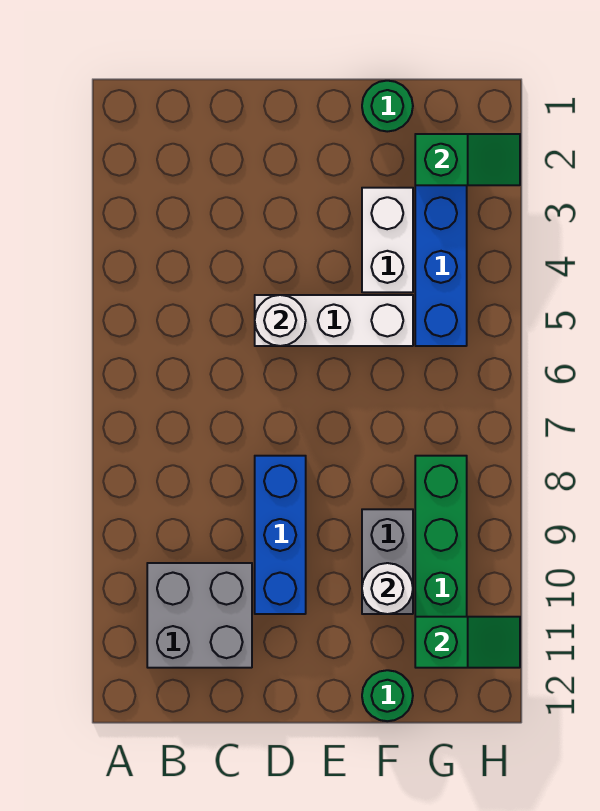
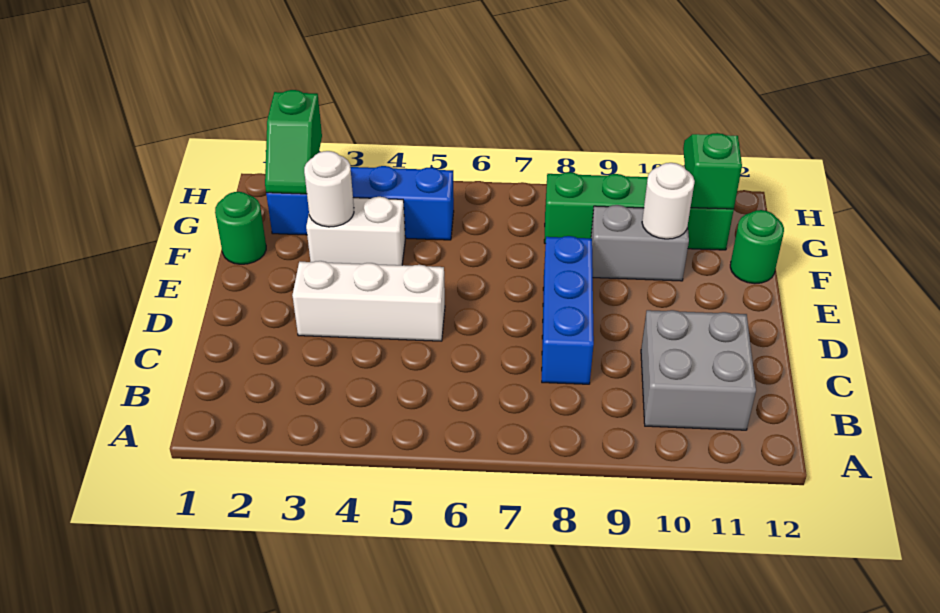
white brick D5:F5 level 1 -> white brick D3:D5 level 1
white round brick D5 level 2 -> white round brick F3 level 2
blue brick D8:D10 level 1 -> blue brick C8:E8 level 1
green slope G2:H2 level 2 top G -> green slope G2:H2 level 2 top H

